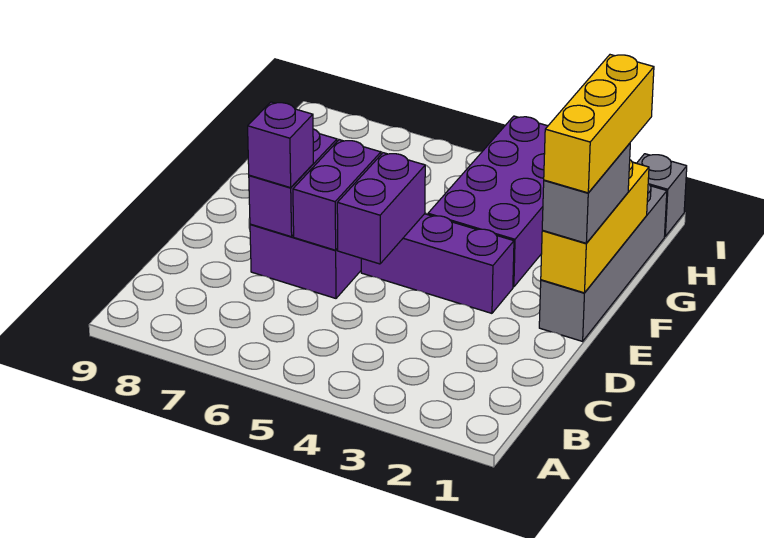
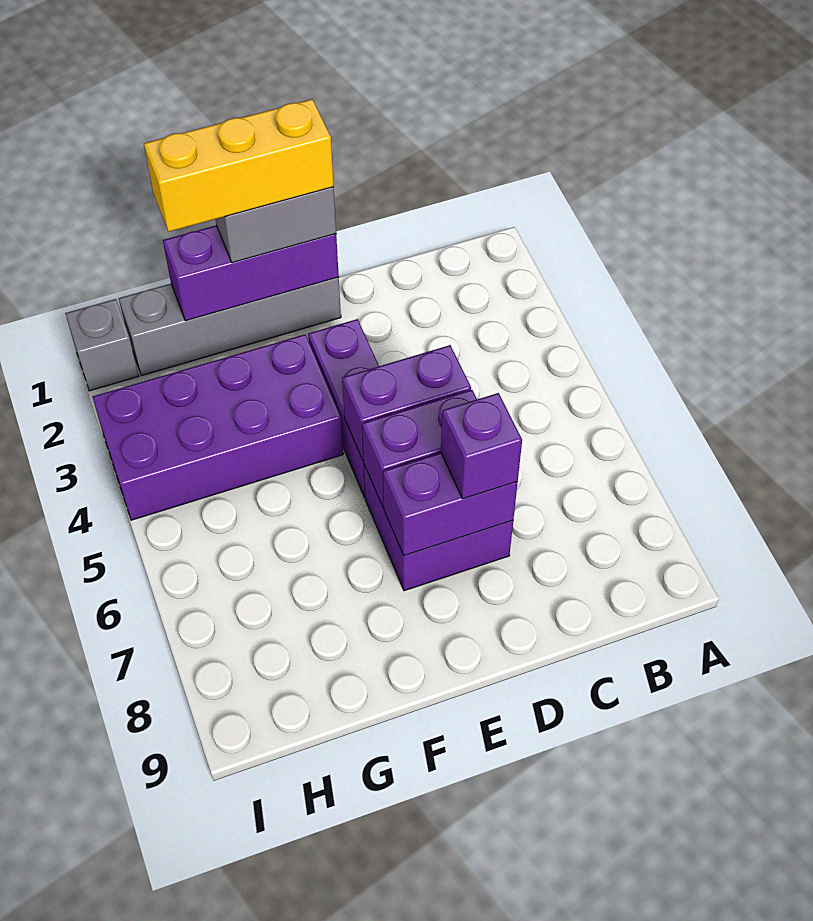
yellow brick E1:G1 level 2 -> purple brick E1:G1 level 2

